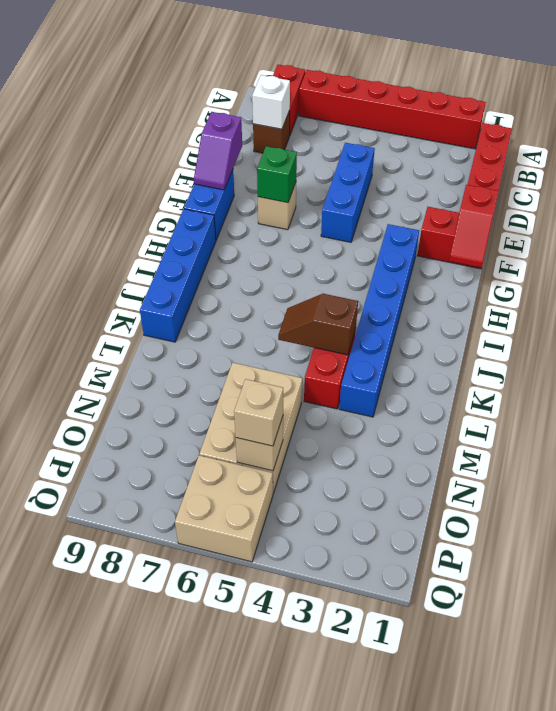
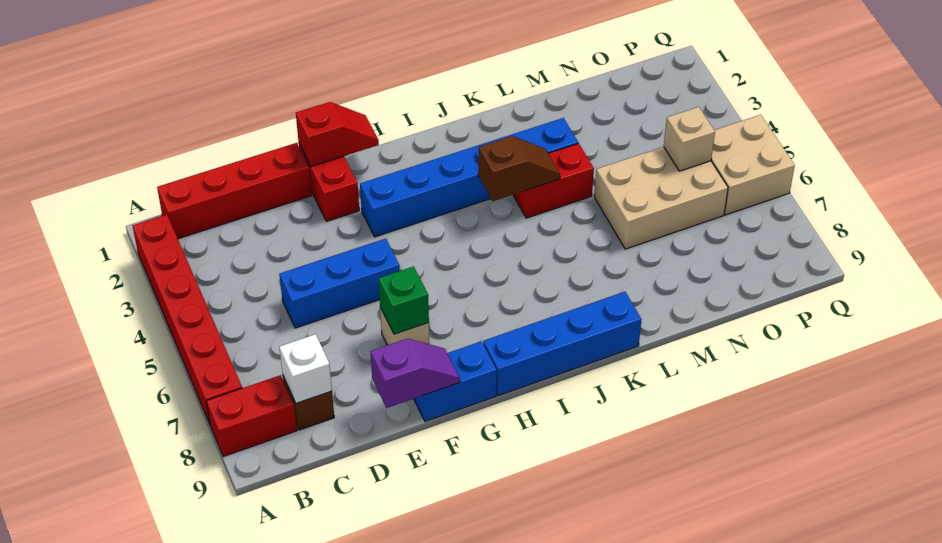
brown slope K4:K5 level 2 top 4 -> brown slope J4:K4 level 2 top J
tan brick O5 level 3 -> none

